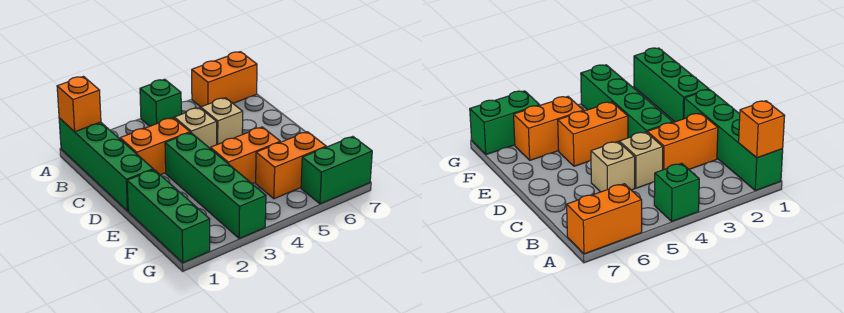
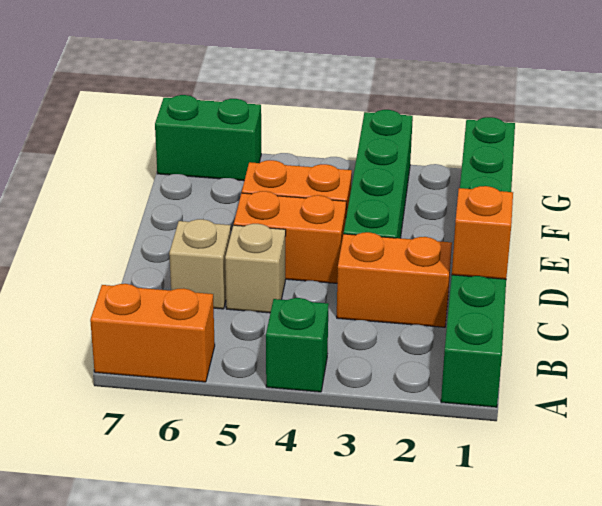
orange brick A1 level 2 -> orange brick C1 level 2
tan brick C4 level 1 -> tan brick C6 level 1
orange brick F5:F6 level 1 -> orange brick D4:D5 level 1

